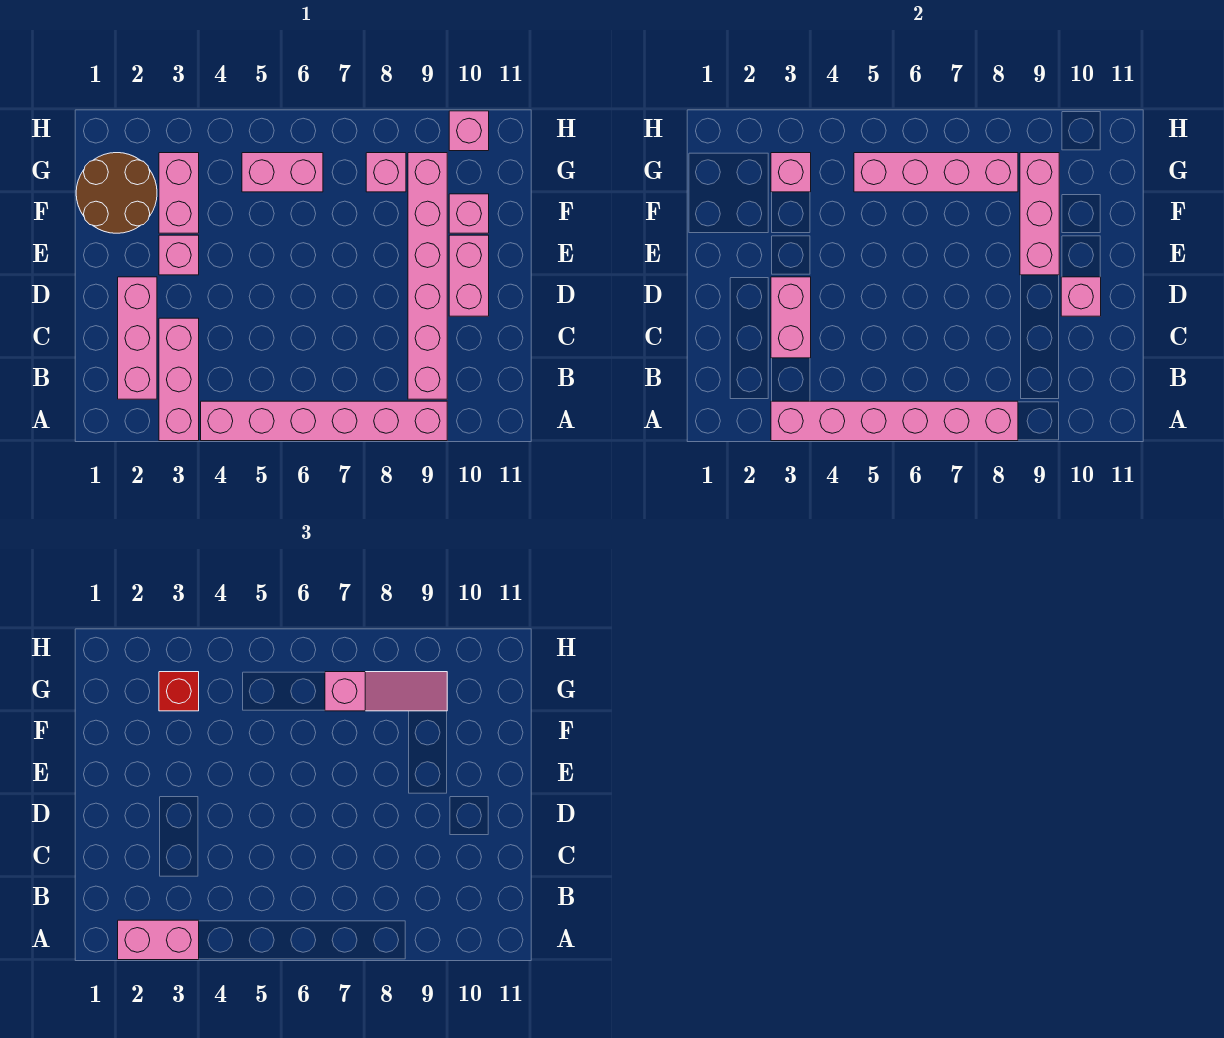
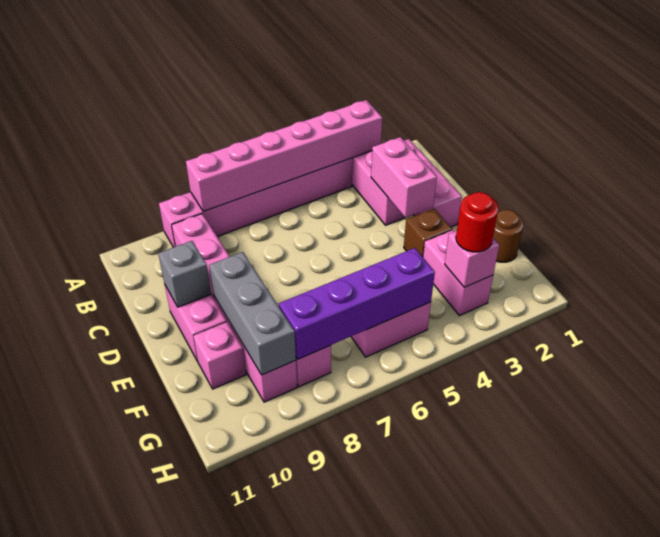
pink brick A2:A3 level 3 -> none
pink brick D10 level 2 -> grey brick D10 level 2
pink brick E3 level 1 -> brown brick E3 level 1
pink brick E9:G9 level 2 -> grey brick E9:G9 level 2
brown round brick F1:G2 level 1 -> brown round brick F1 level 1
red brick G3 level 3 -> red round brick G3 level 3
pink brick G5:G8 level 2 -> purple brick G5:G8 level 2
pink slope G7:G9 level 3 top 7 -> none
pink brick H10 level 1 -> none

